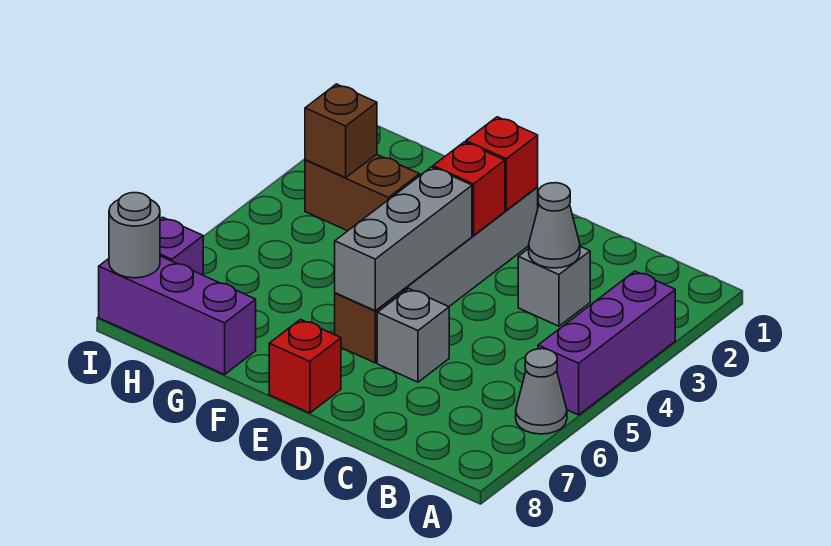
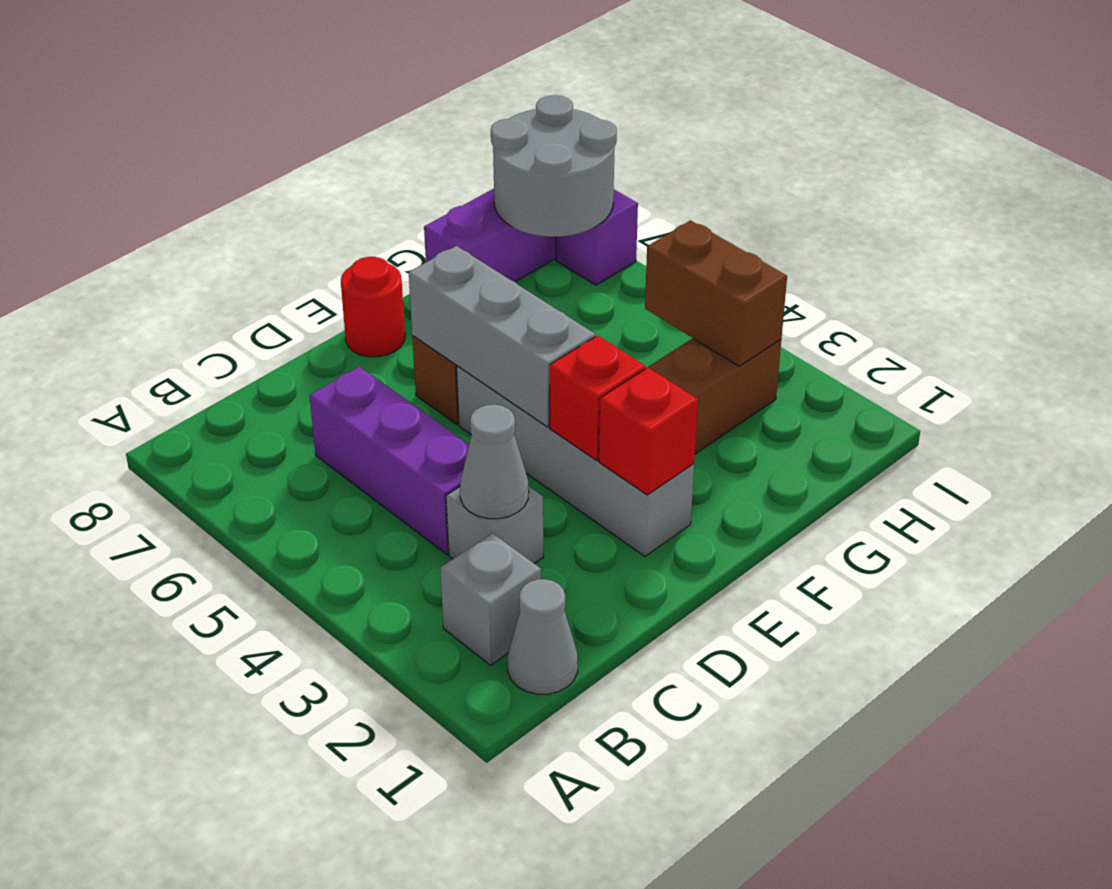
purple brick A3:A5 level 1 -> purple brick C4:C6 level 1
grey cone A6 level 1 -> grey cone B1 level 1
grey brick D6 level 1 -> grey brick B2 level 1
red brick E8 level 1 -> red round brick E8 level 1
brown brick H3 level 2 -> brown brick H3:H4 level 2
grey round brick I8 level 2 -> grey round brick H7:I8 level 2

